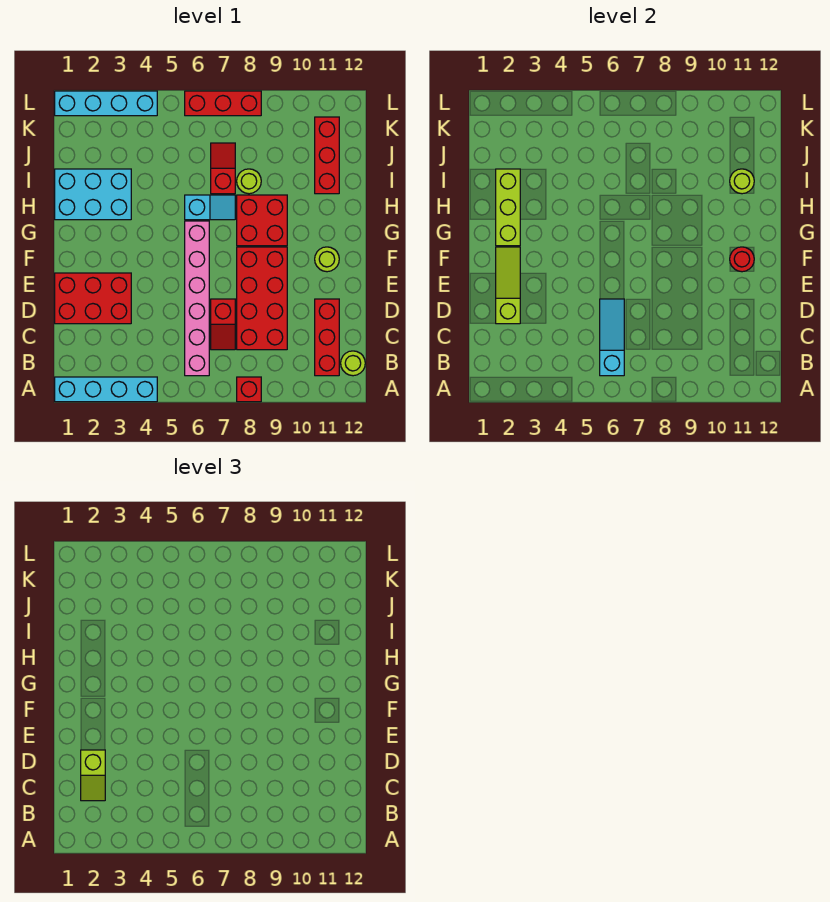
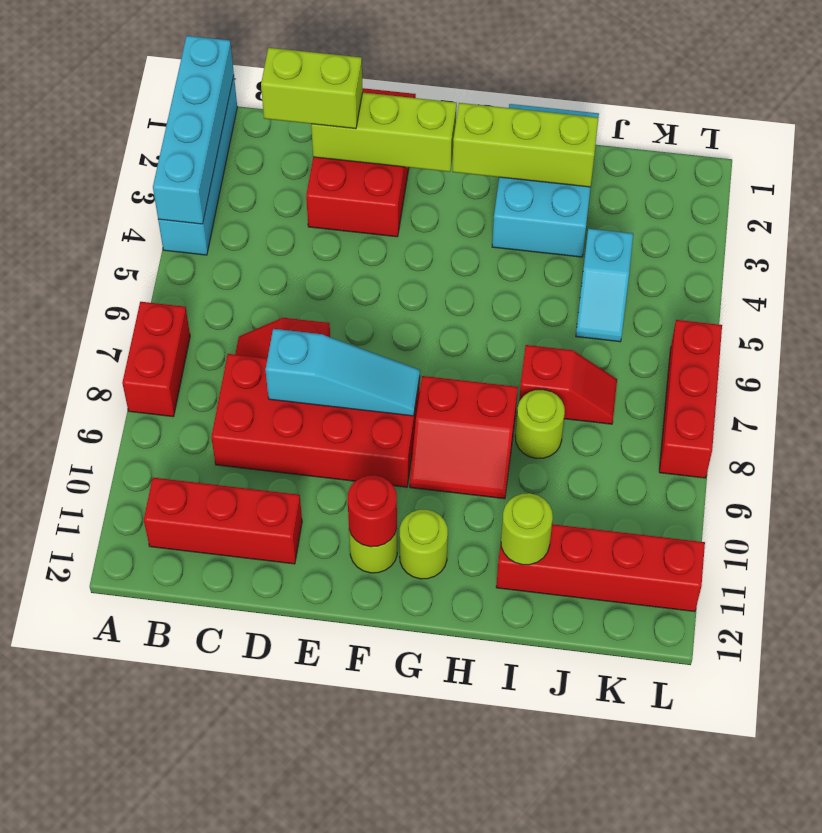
red brick A8 level 1 -> red brick A7:A8 level 1
pink brick B6:G6 level 1 -> none
cyan slope B6:D6 level 2 top B -> cyan slope D8:F8 level 2 top D
lime round brick B12 level 1 -> lime round brick G11 level 1
lime slope C2:D2 level 3 top D -> lime brick C2:D2 level 3
lime slope D2:F2 level 2 top D -> lime brick D2:F2 level 2
red brick G8:H9 level 1 -> red slope G8:H9 level 1 top 8
cyan slope H6:H7 level 1 top 6 -> cyan slope J4:J5 level 1 top 4
red brick I11:K11 level 1 -> red brick I11:L11 level 1
cyan brick L1:L4 level 1 -> cyan brick A1:A4 level 2

